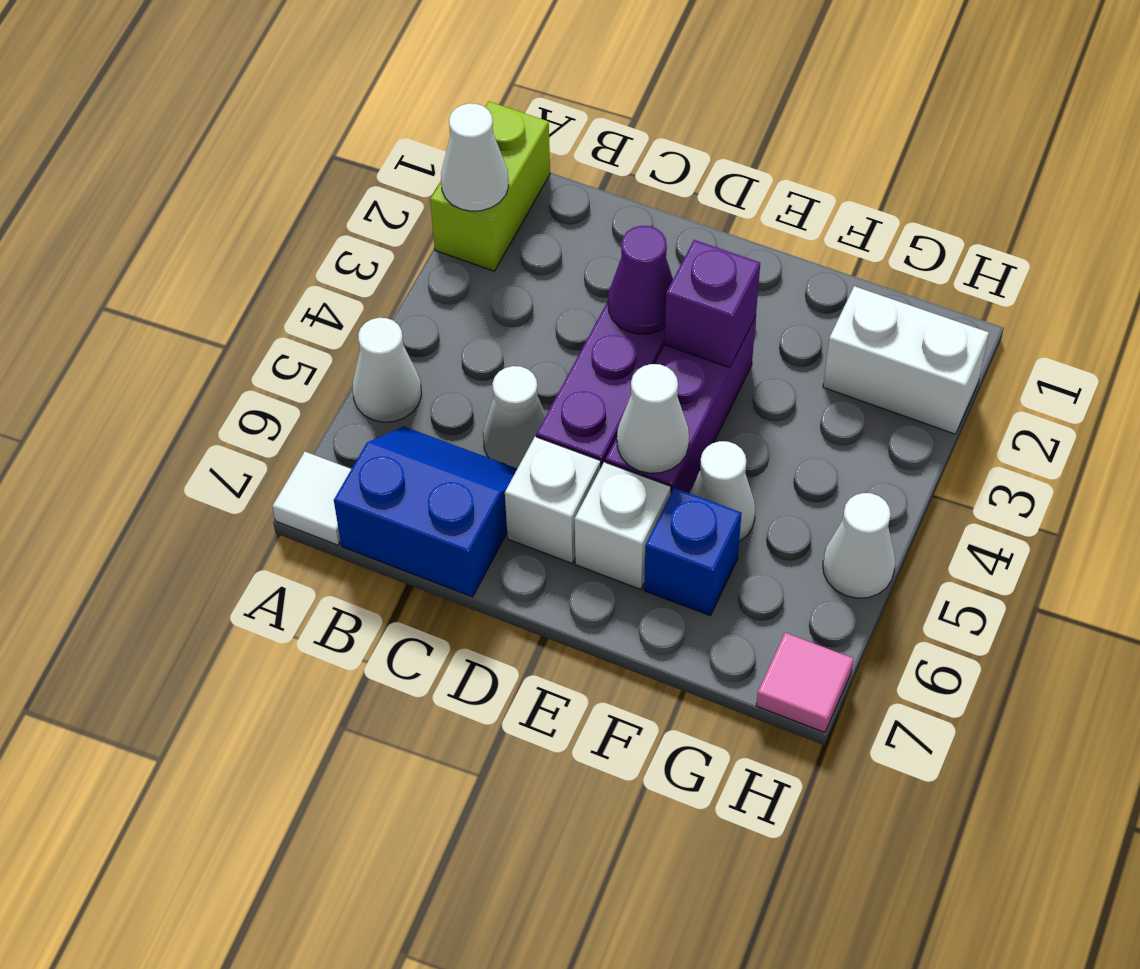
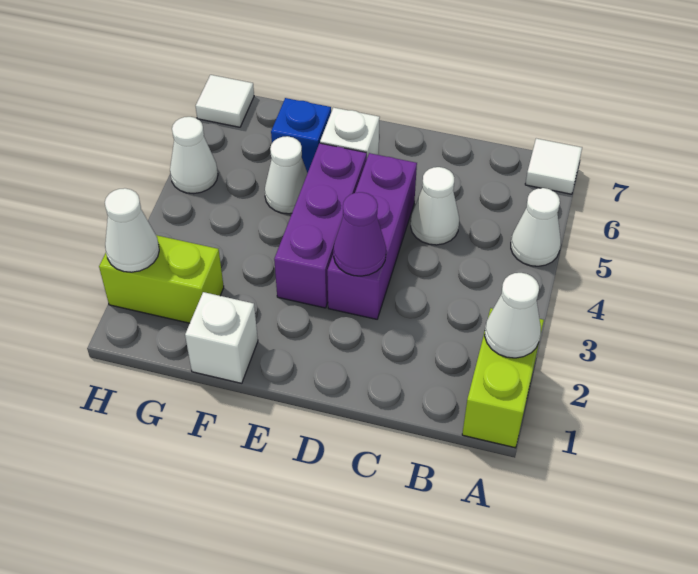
blue slope B6:C7 level 1 top 7 -> none
white brick D6 level 1 -> white brick F1 level 1
purple brick E3 level 2 -> none
white cone E5 level 2 -> white cone H2 level 2
white brick G2:H2 level 1 -> lime brick G2:H2 level 1
pink tile H7 level 1 -> white tile H7 level 1

